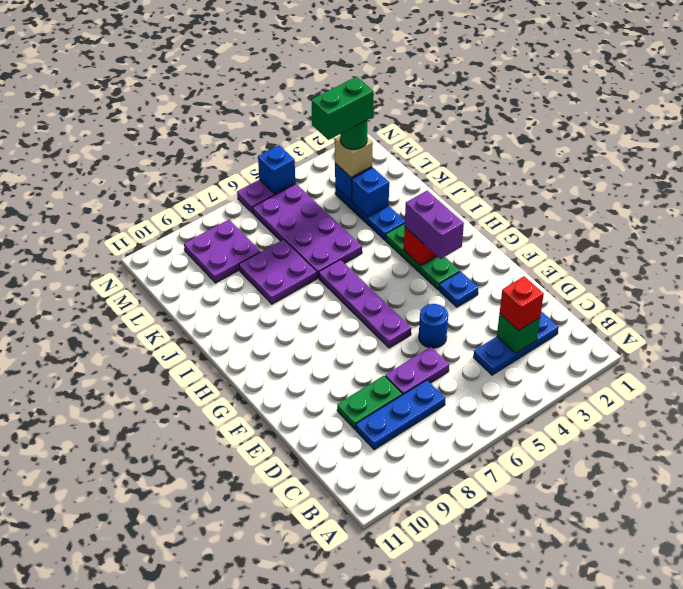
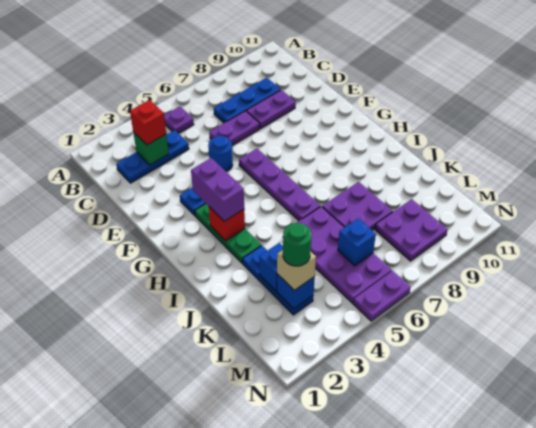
none -> purple plate B5 level 1
green plate D8:D9 level 1 -> purple plate D8:D9 level 1
green brick L3:L4 level 5 -> none
blue brick N5 level 2 -> blue brick L6 level 2

